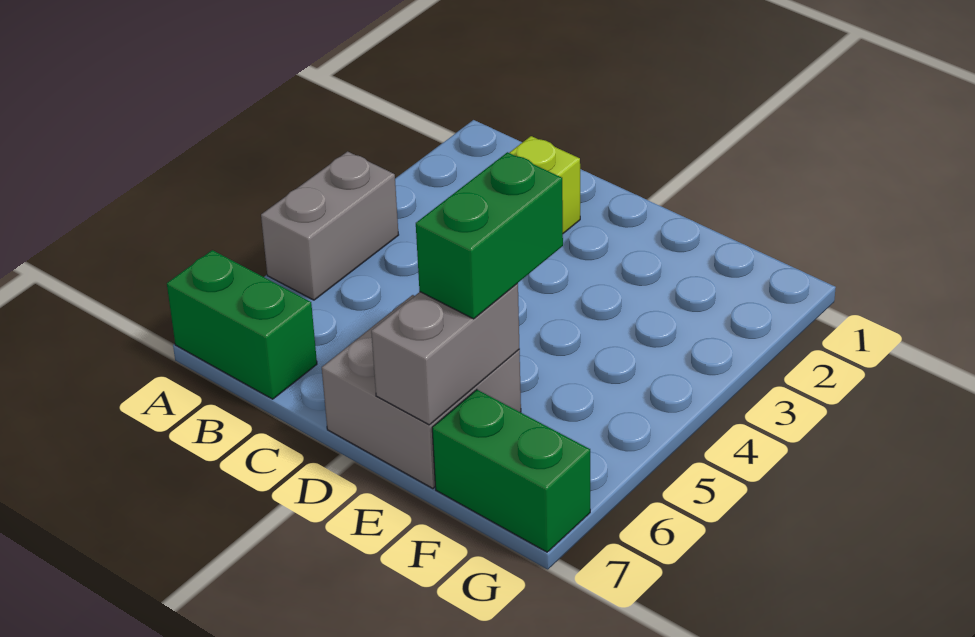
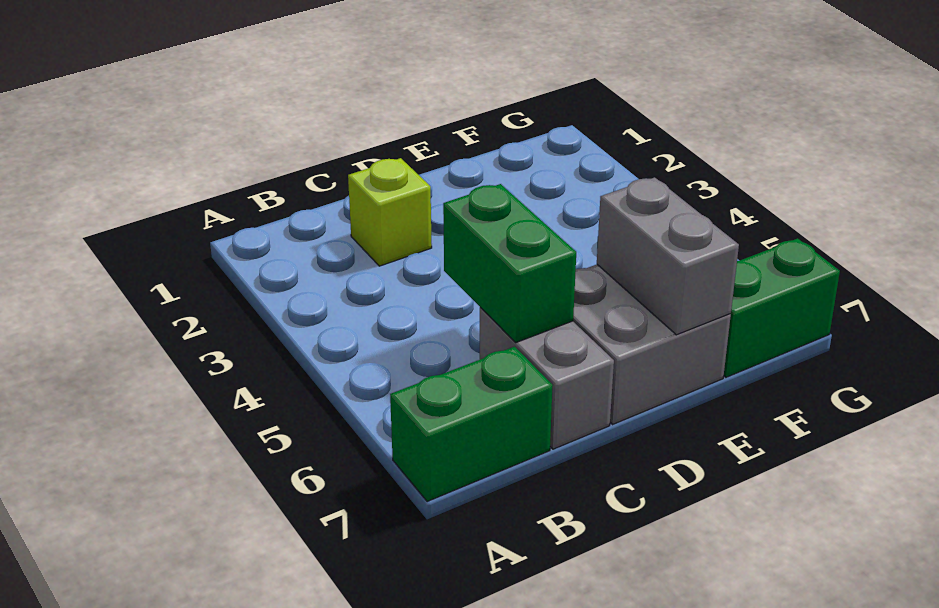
grey brick A4:A5 level 1 -> grey brick C6:C7 level 1
green brick E5:E6 level 3 -> green brick C5:C6 level 2

